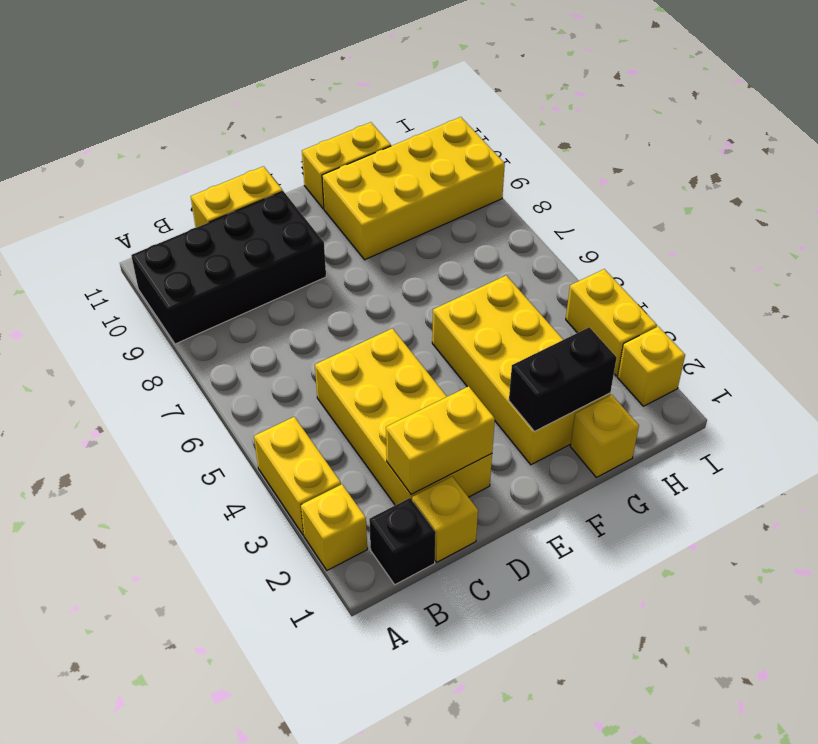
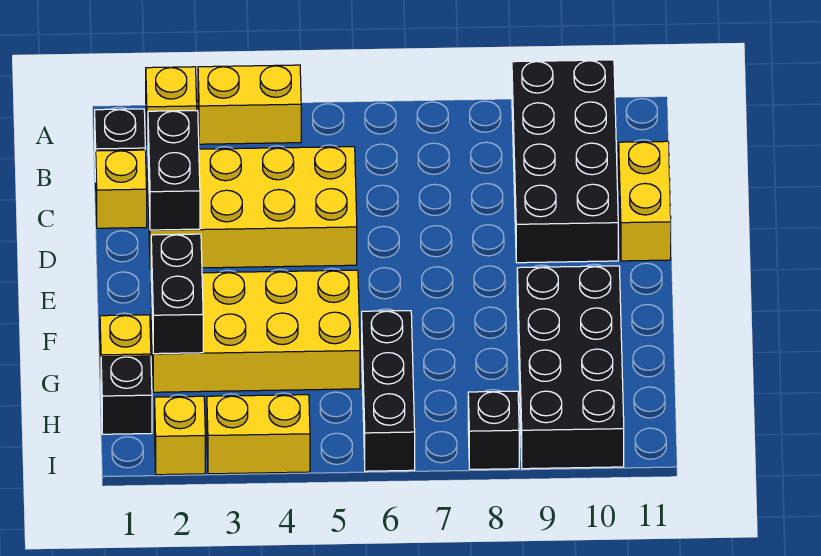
yellow brick C2:D2 level 2 -> black brick C2:D2 level 2
yellow brick F9:I10 level 1 -> black brick F9:I10 level 1
yellow brick F11:G11 level 1 -> none
none -> black brick G6:I6 level 1
none -> black brick H1 level 1
none -> black brick I8 level 1

